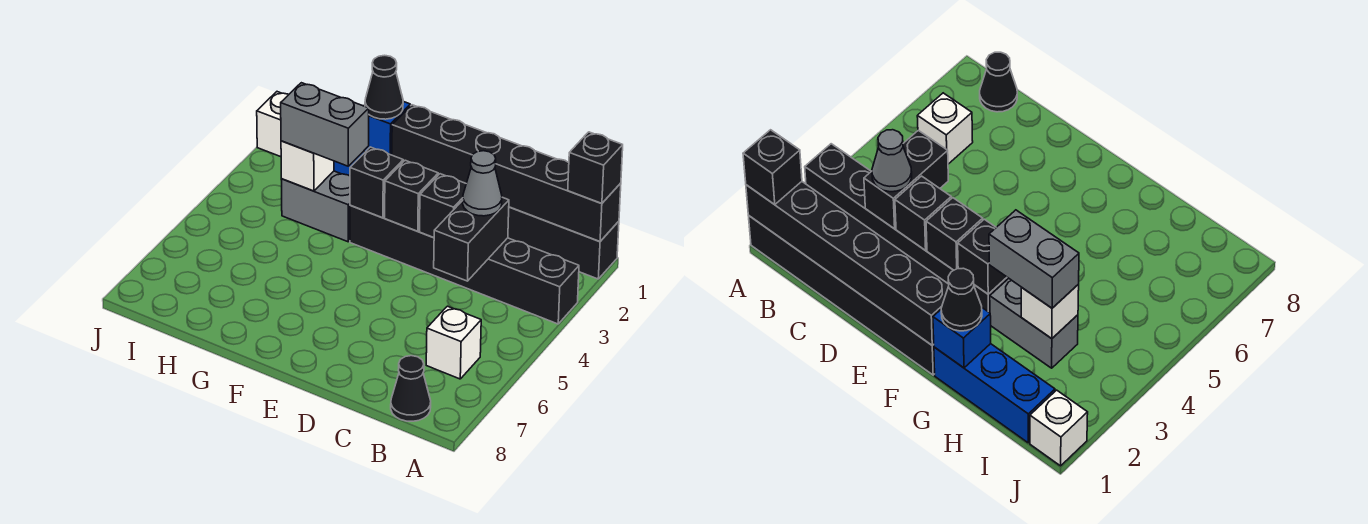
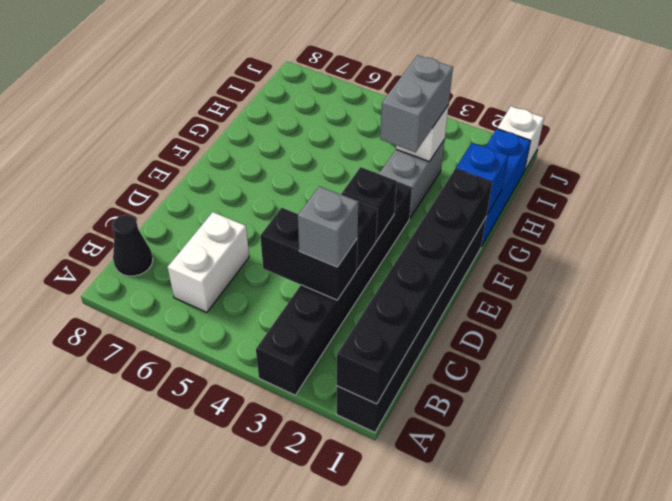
black brick A1 level 3 -> none
white brick B6 level 1 -> white brick B6:C6 level 1
grey cone C3 level 3 -> grey brick C3 level 3
black brick F3 level 2 -> none
black cone G1 level 3 -> none

